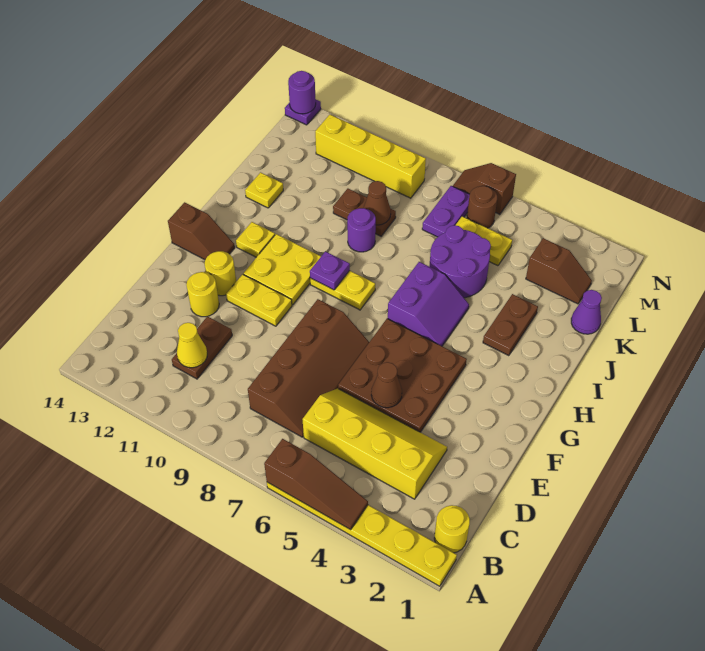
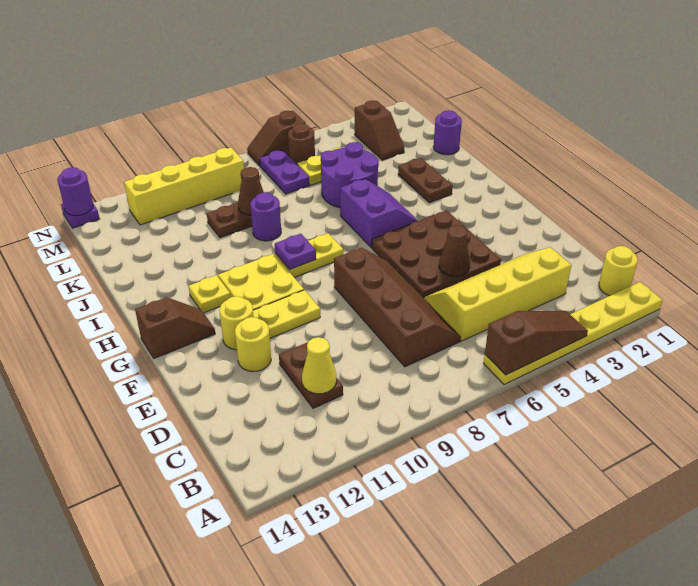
yellow plate J13 level 1 -> none
purple cone K1 level 1 -> purple round brick K1 level 1
brown slope L2:L3 level 1 top 3 -> brown slope L3:M3 level 1 top M

